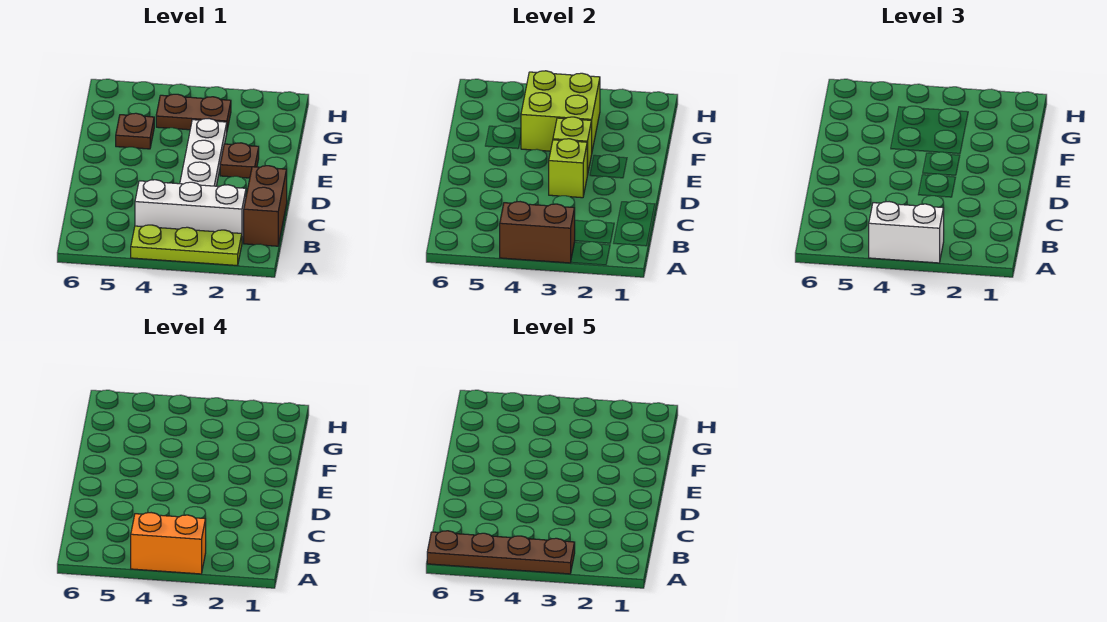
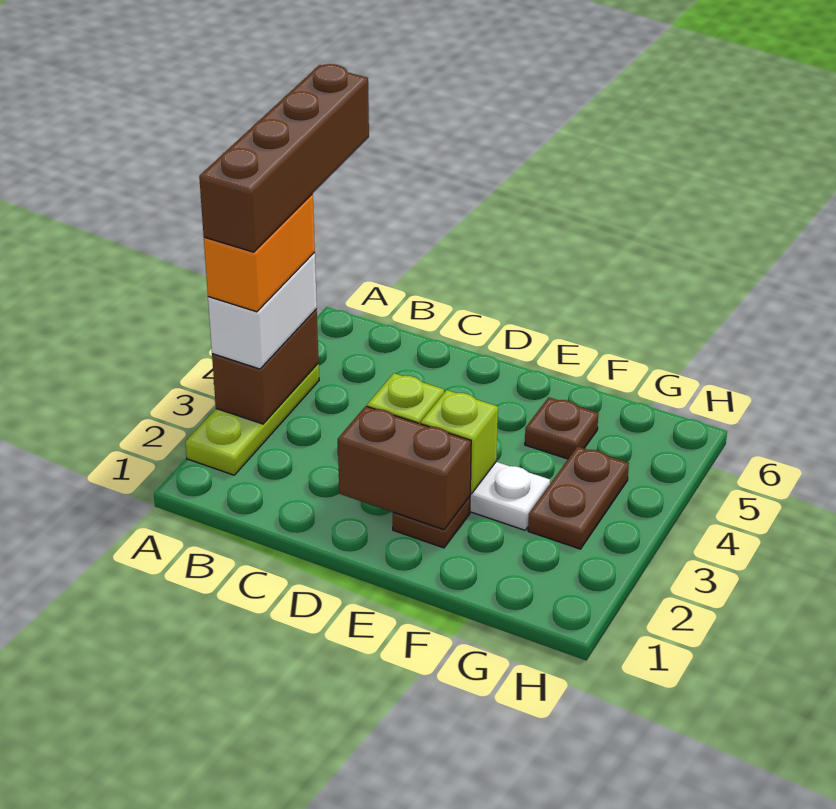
brown plate A3:A6 level 5 -> brown brick A3:A6 level 5
brown brick B1:C1 level 1 -> brown brick D2:E2 level 2
white brick B2:B4 level 1 -> none
lime brick F3:G4 level 2 -> none

